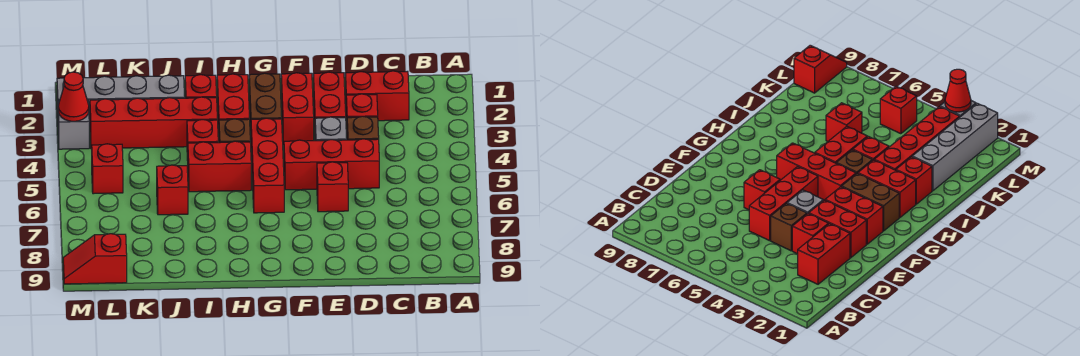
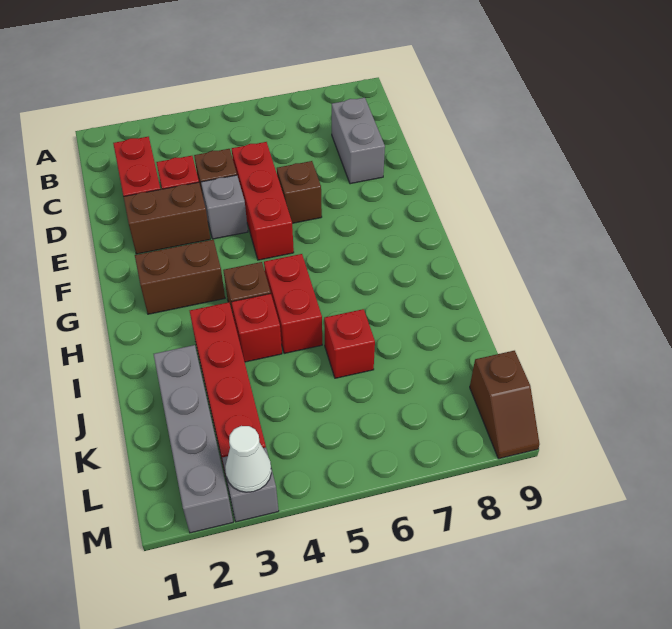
none -> grey brick C8:D8 level 1
red brick E2:E3 level 1 -> brown brick E2:E3 level 1
red brick E6 level 1 -> brown brick E6 level 1
red brick F2:F3 level 1 -> none
red brick G4:G6 level 1 -> none
red brick H2:H3 level 1 -> none
red brick I2 level 1 -> none
red brick L5 level 1 -> none
red slope L9:M9 level 1 top L -> brown slope L9:M9 level 1 top L
red cone M3 level 2 -> white cone M3 level 2

